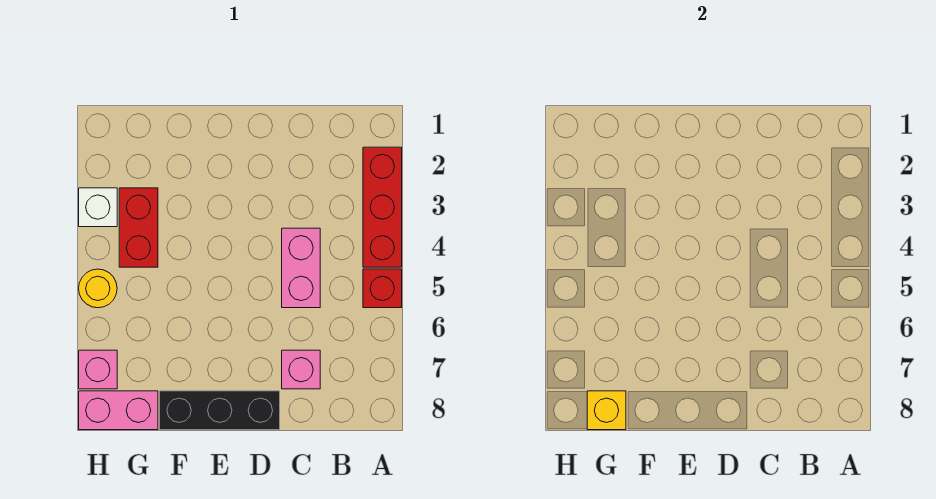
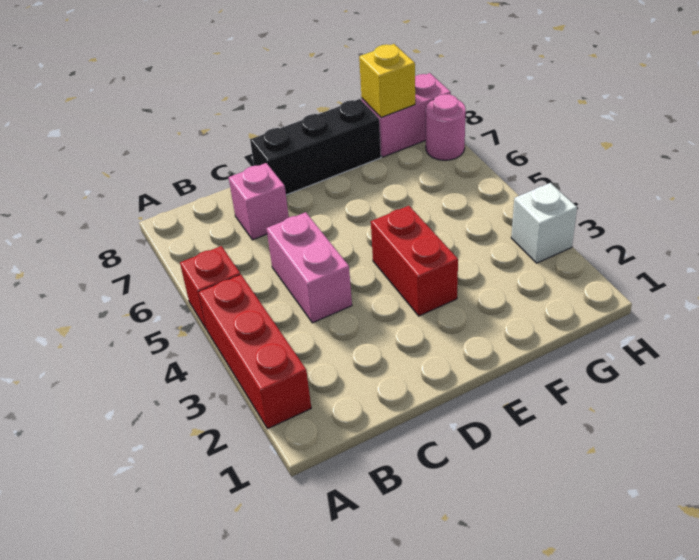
red brick G3:G4 level 1 -> red brick E3:E4 level 1
yellow round brick H5 level 1 -> none
pink brick H7 level 1 -> pink round brick H7 level 1

